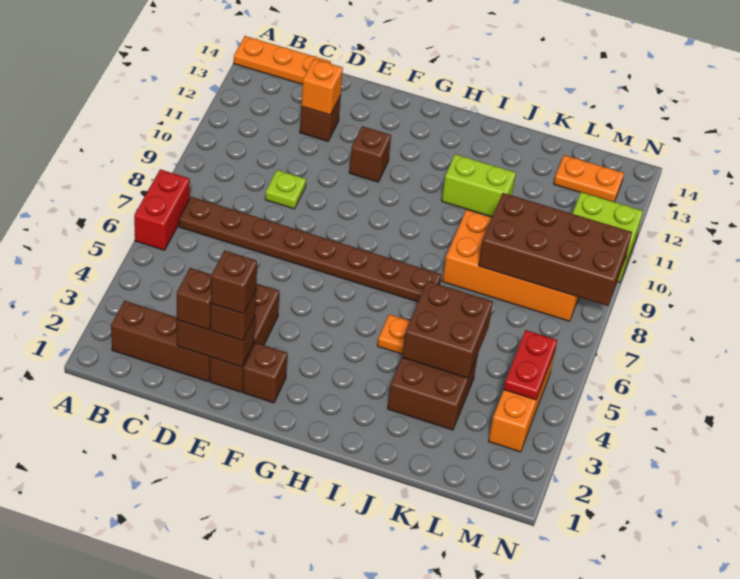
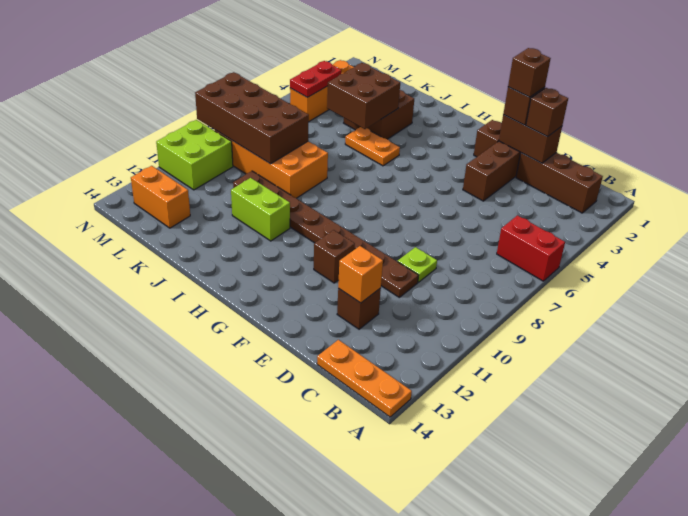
red brick A6:A7 level 1 -> red brick A6:B6 level 1
brown plate B7:I7 level 1 -> brown plate D10:K10 level 1
orange plate L13:M13 level 1 -> orange brick L13:M13 level 1

